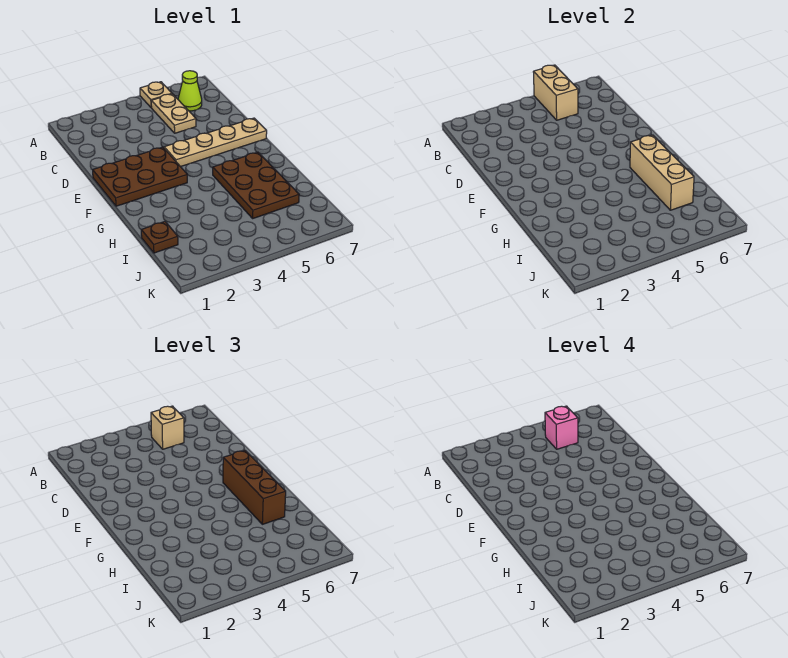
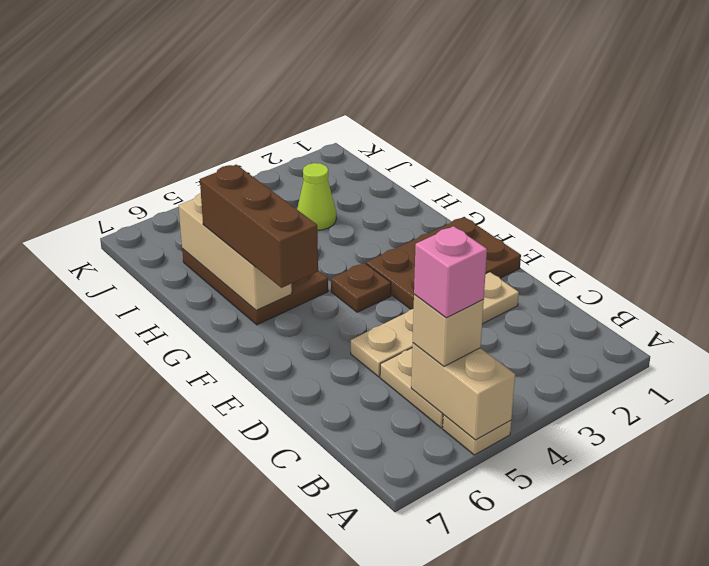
lime cone B6 level 1 -> lime cone I3 level 1
tan plate E4:E7 level 1 -> tan plate D2:D5 level 1
brown plate I1 level 1 -> brown plate F4 level 1

